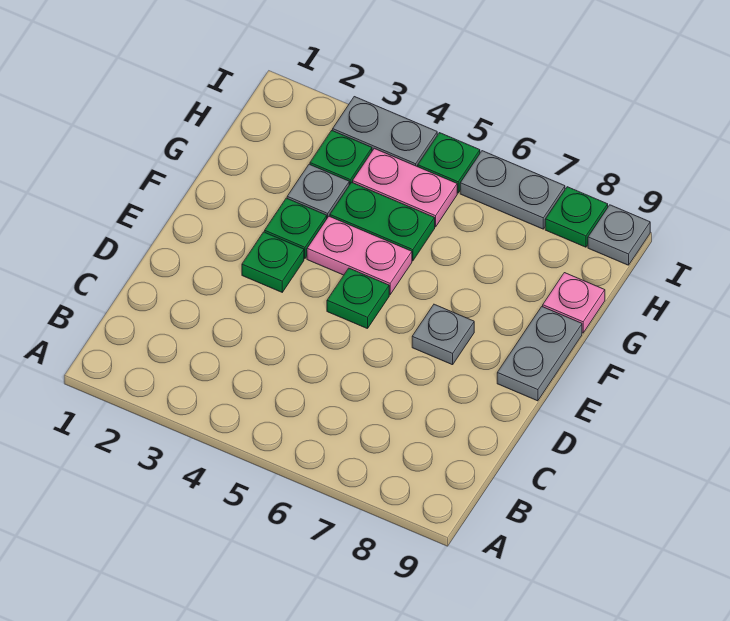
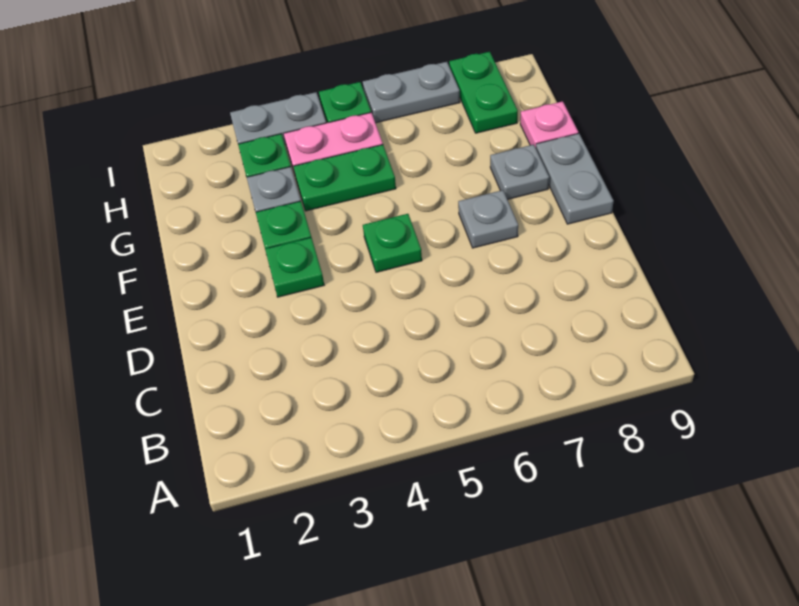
pink plate F4:F5 level 1 -> none
green plate I8 level 1 -> green plate H8:I8 level 1
grey plate I9 level 1 -> grey plate F8 level 1

